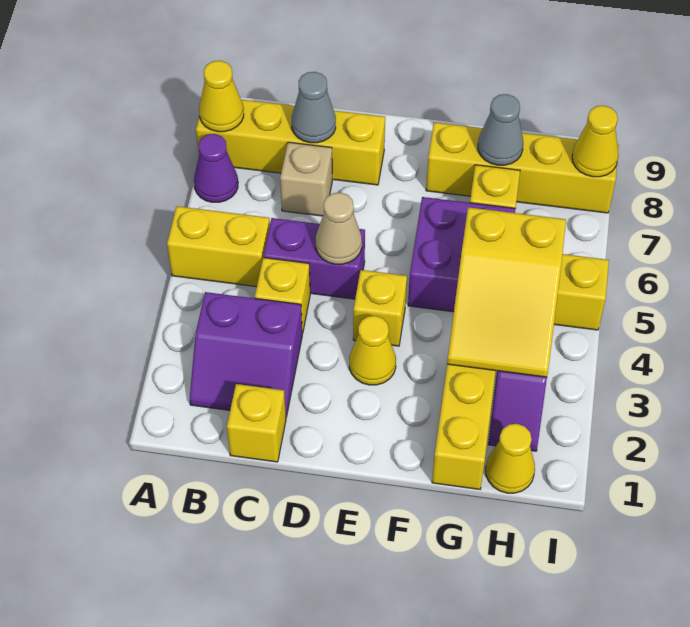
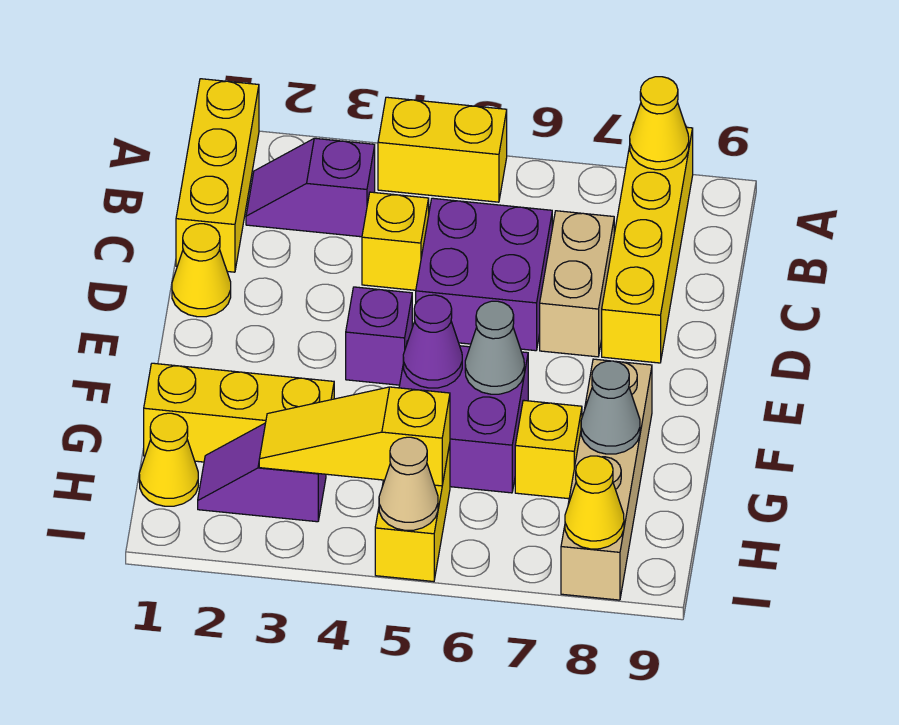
yellow brick A5:B5 level 1 -> yellow brick A4:A5 level 1
purple cone A7 level 1 -> purple cone F5 level 2
purple slope B2:C3 level 1 top 3 -> purple slope B2:B3 level 1 top 3
yellow brick C1 level 1 -> yellow brick A1:C1 level 1
purple brick C5:D5 level 1 -> purple brick C5:D6 level 1
tan brick C7 level 1 -> tan brick C7:D7 level 1
grey cone C8 level 2 -> grey cone F6 level 2
tan cone D5 level 2 -> tan cone I5 level 2
yellow cone E3 level 1 -> yellow cone D1 level 1
yellow brick E4 level 1 -> purple brick E4 level 1
yellow brick F8:I8 level 1 -> tan brick F8:I8 level 1
yellow slope G3:H5 level 2 top 5 -> yellow slope H3:H5 level 2 top 5

